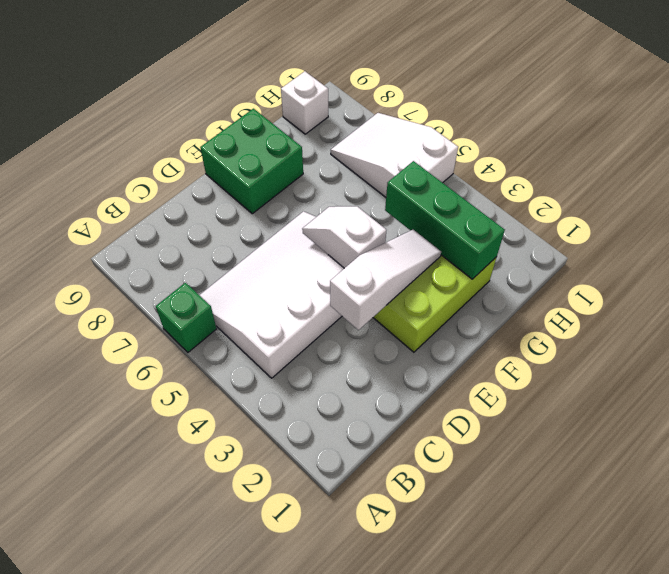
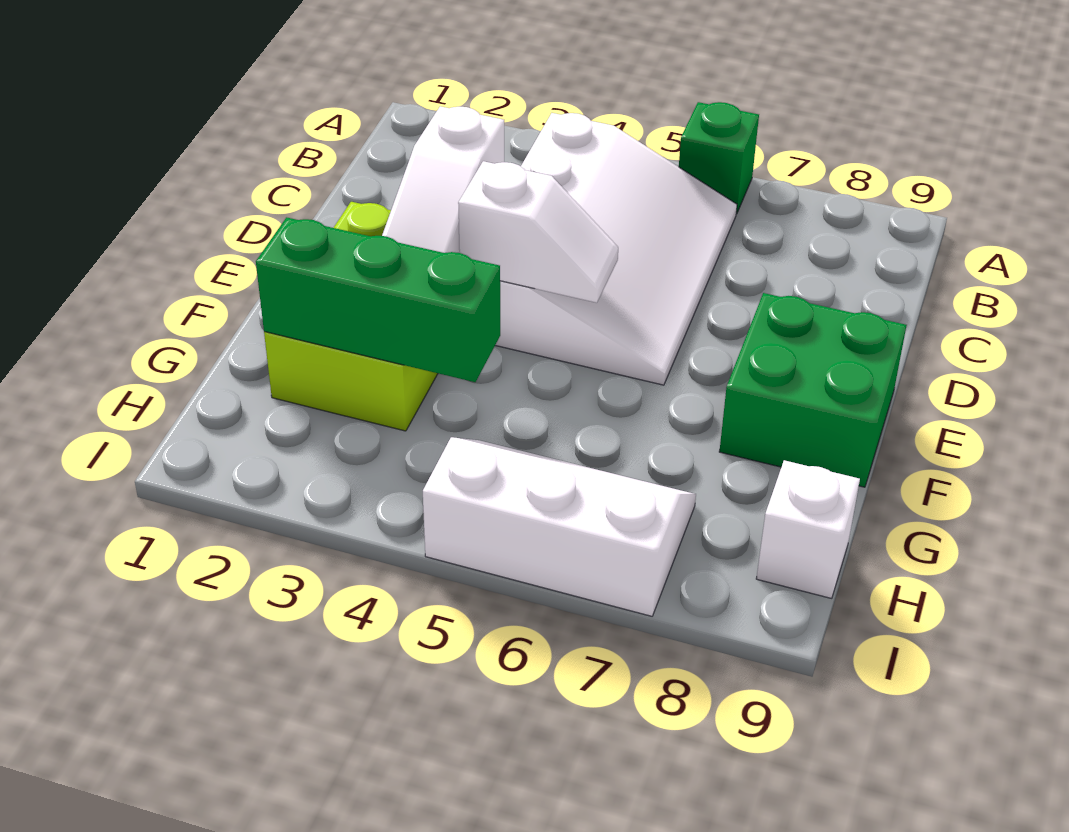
white slope H5:I7 level 1 top 5 -> white slope H5:I7 level 1 top I

